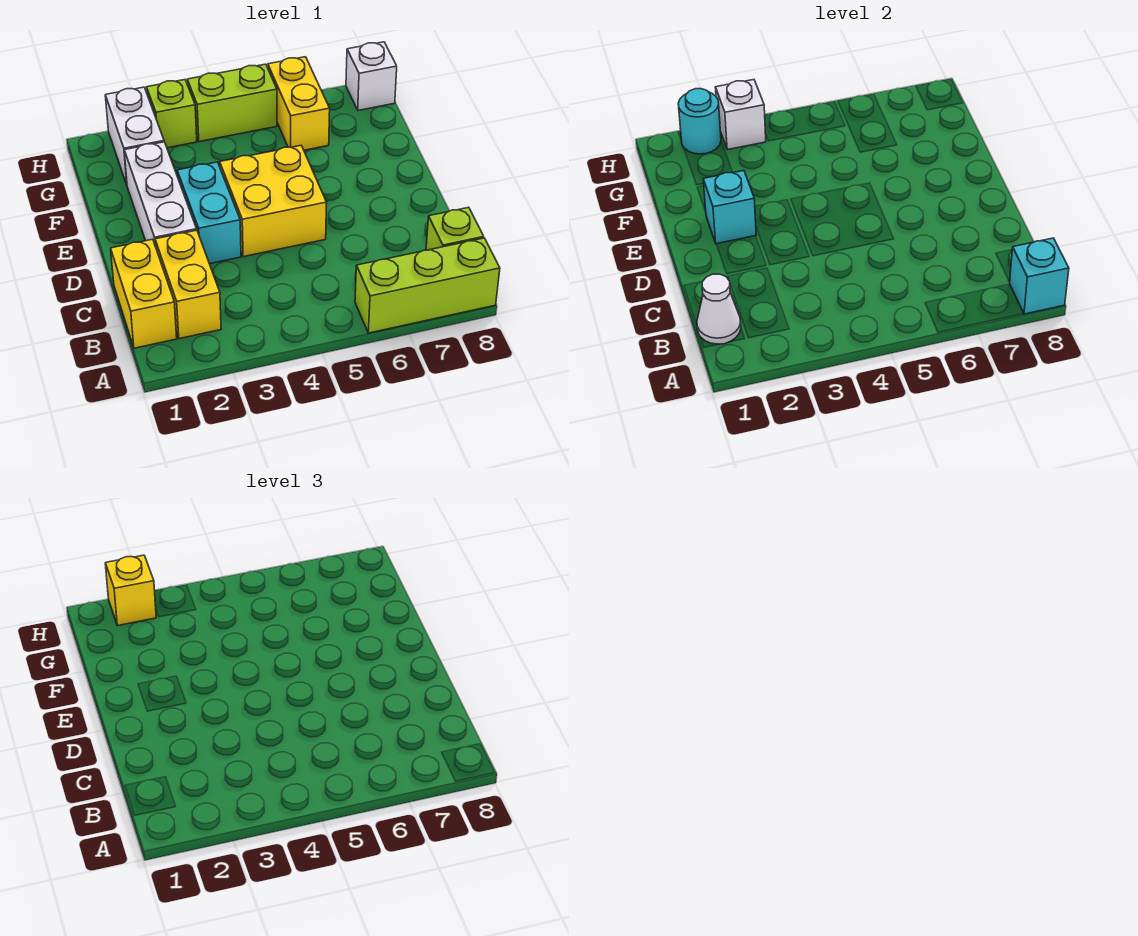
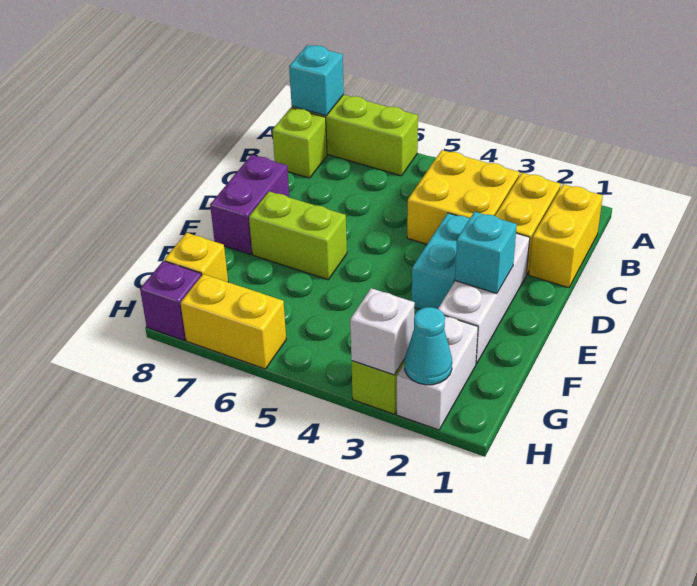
white cone B1 level 2 -> none
yellow brick D4:E5 level 1 -> yellow brick B3:C4 level 1
none -> purple brick D8:E8 level 1
yellow brick G6:H6 level 1 -> yellow brick H6:H7 level 1
cyan round brick H2 level 2 -> cyan cone H2 level 2
yellow brick H2 level 3 -> yellow brick G8 level 1
lime brick H4:H5 level 1 -> lime brick E6:E7 level 1
white brick H8 level 1 -> purple brick H8 level 1

